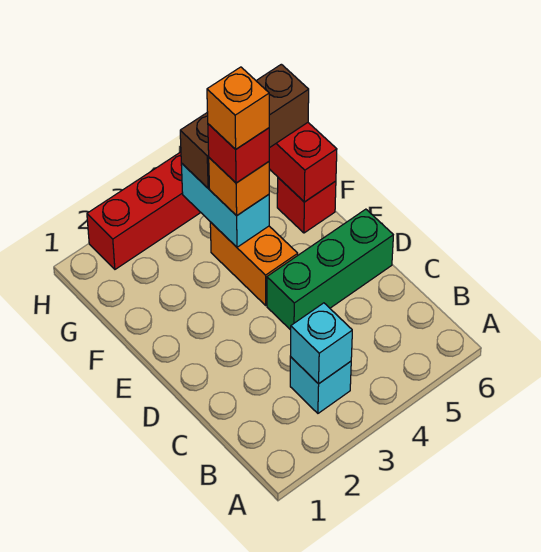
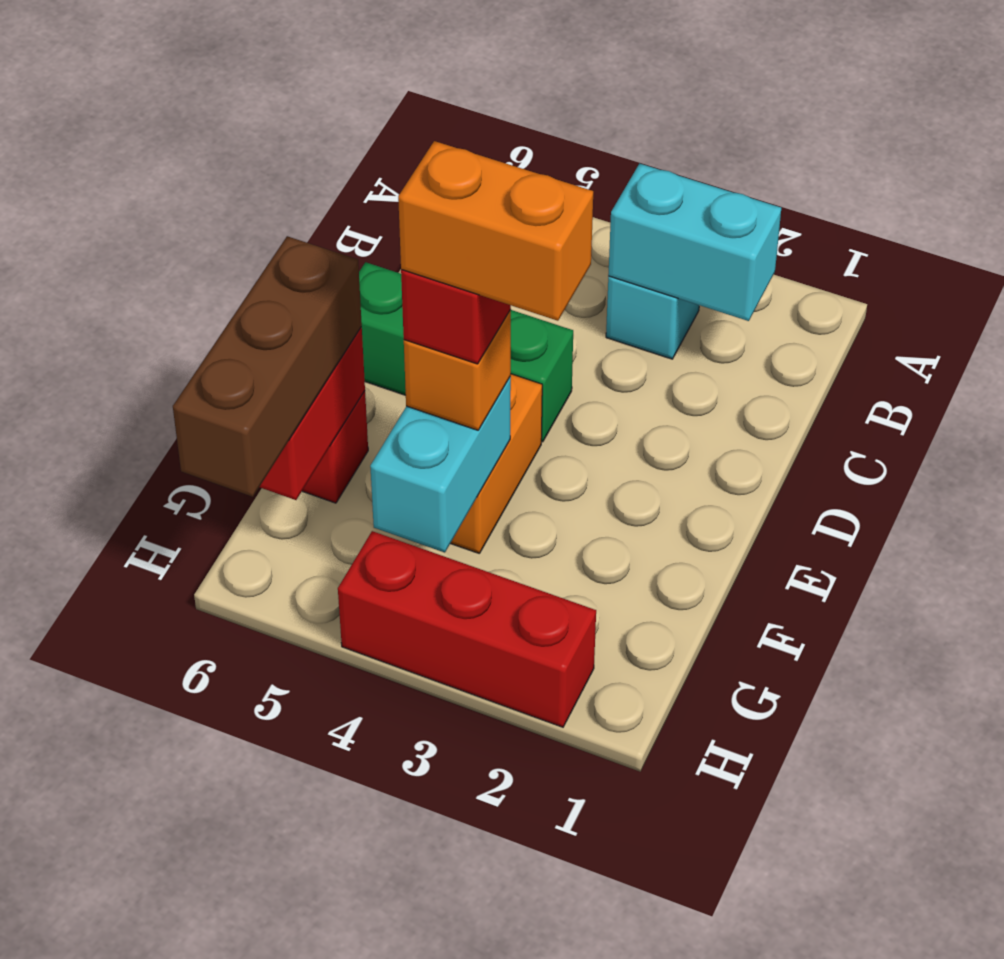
cyan brick B3 level 2 -> cyan brick B2:B3 level 2
orange brick F4 level 5 -> orange brick F3:F4 level 5
brown brick G4:G6 level 3 -> brown brick F6:H6 level 3

